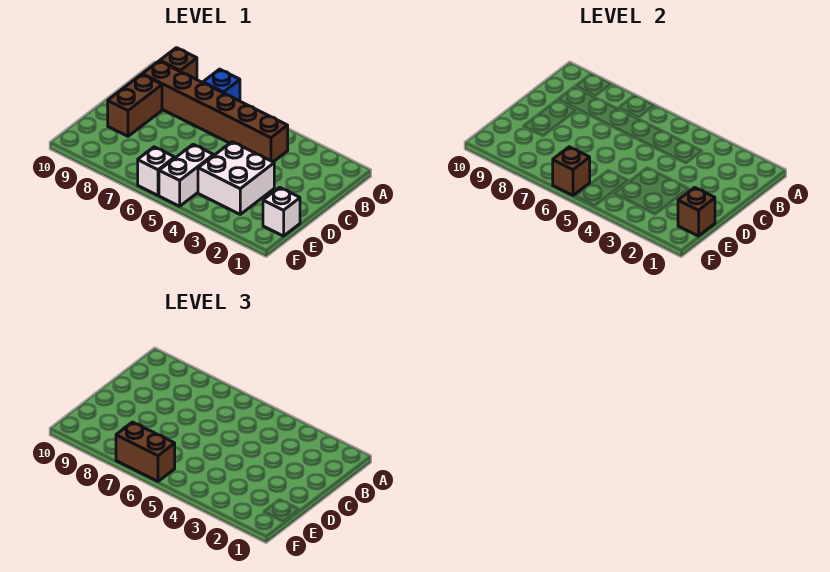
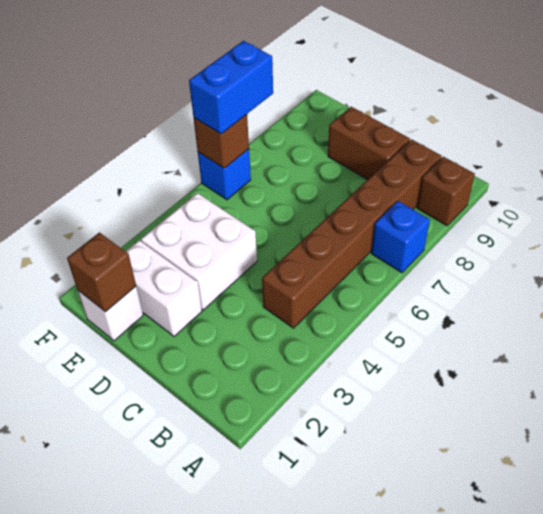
white brick E5:F5 level 1 -> white brick D2:E2 level 1
white brick F6 level 1 -> blue brick F6 level 1
brown brick F6:F7 level 3 -> blue brick F6:F7 level 3

